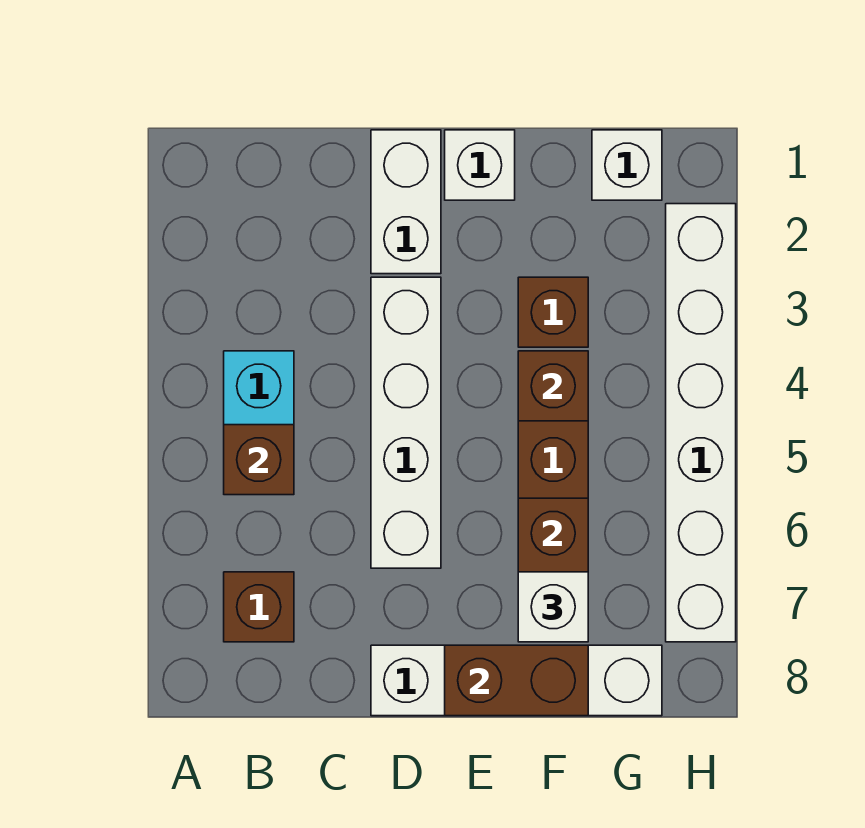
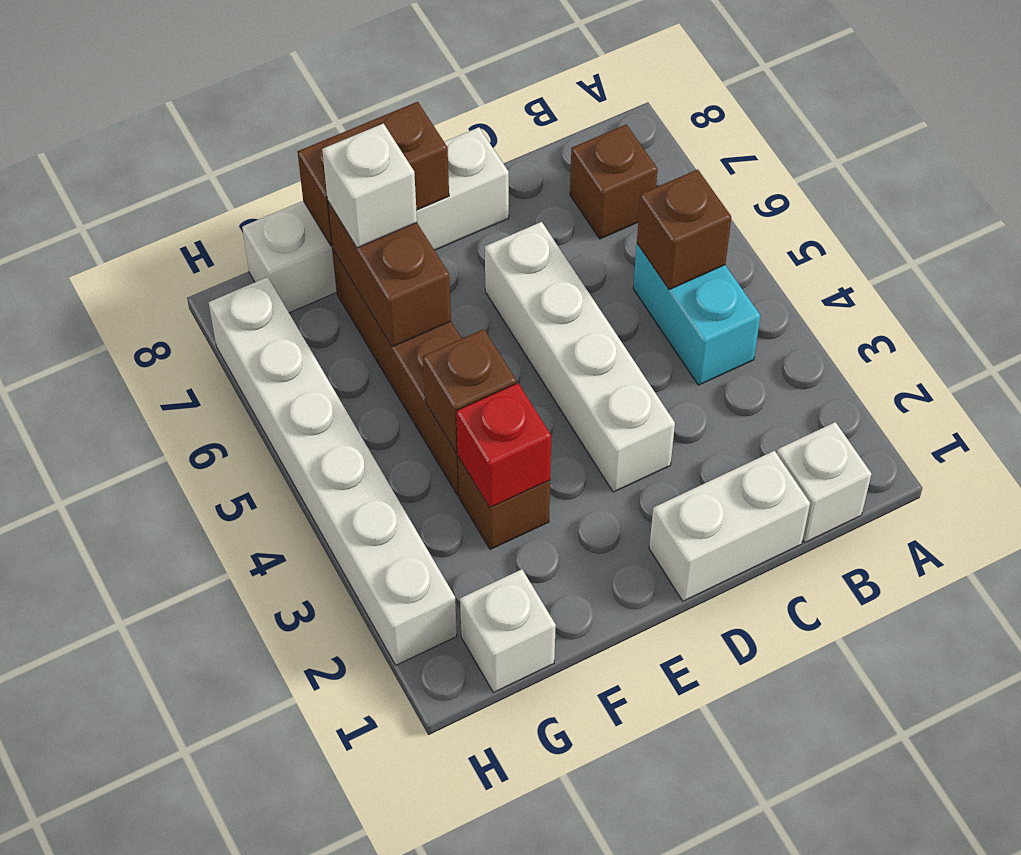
white brick D1:D2 level 1 -> white brick C1:D1 level 1
white brick E1 level 1 -> white brick B1 level 1
none -> red brick F3 level 2

